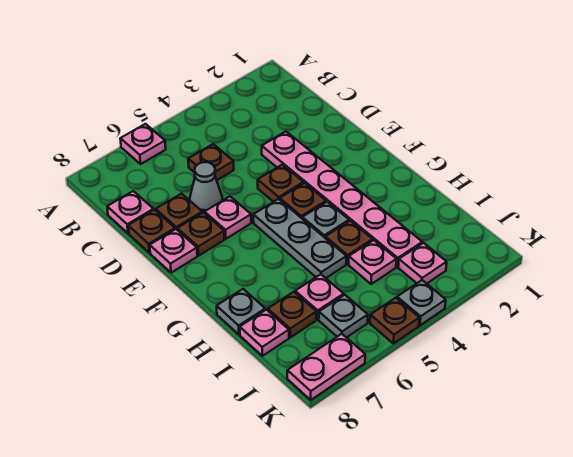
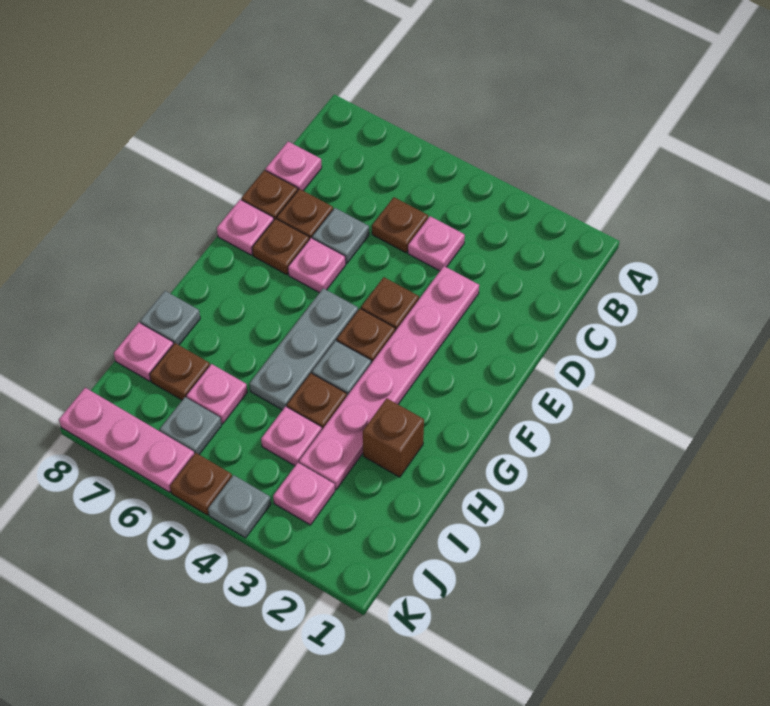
pink plate A6 level 1 -> pink plate C4 level 1
grey cone D6 level 1 -> grey plate D6 level 1
none -> brown brick H2 level 1
pink plate K7:K8 level 1 -> pink plate K6:K8 level 1

